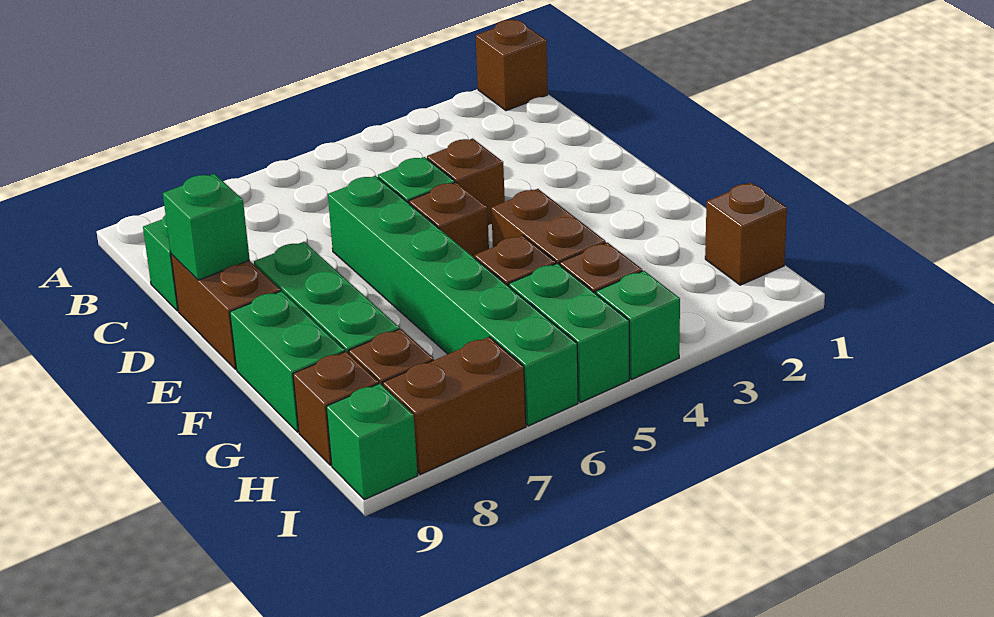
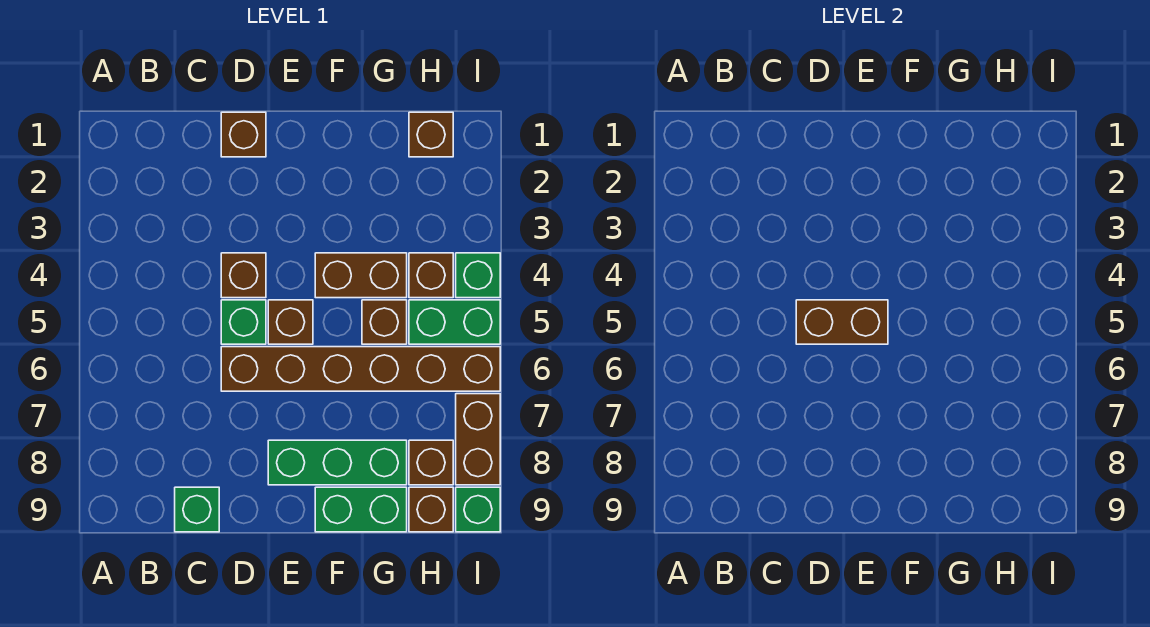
brown brick A1 level 1 -> brown brick D1 level 1
green brick D6:I6 level 1 -> brown brick D6:I6 level 1
brown brick D9:E9 level 1 -> brown brick D5:E5 level 2
green brick D9 level 2 -> none

